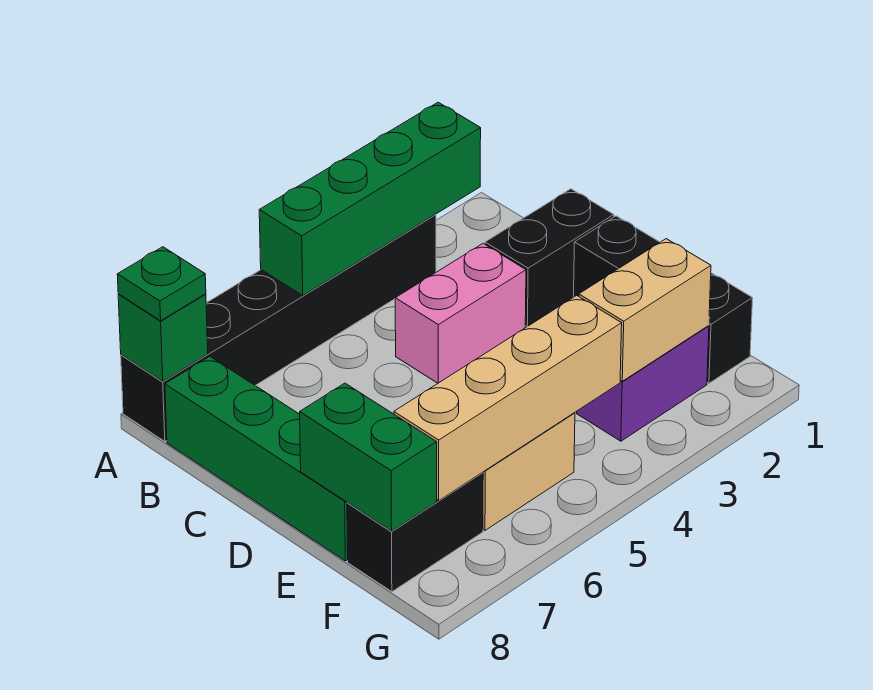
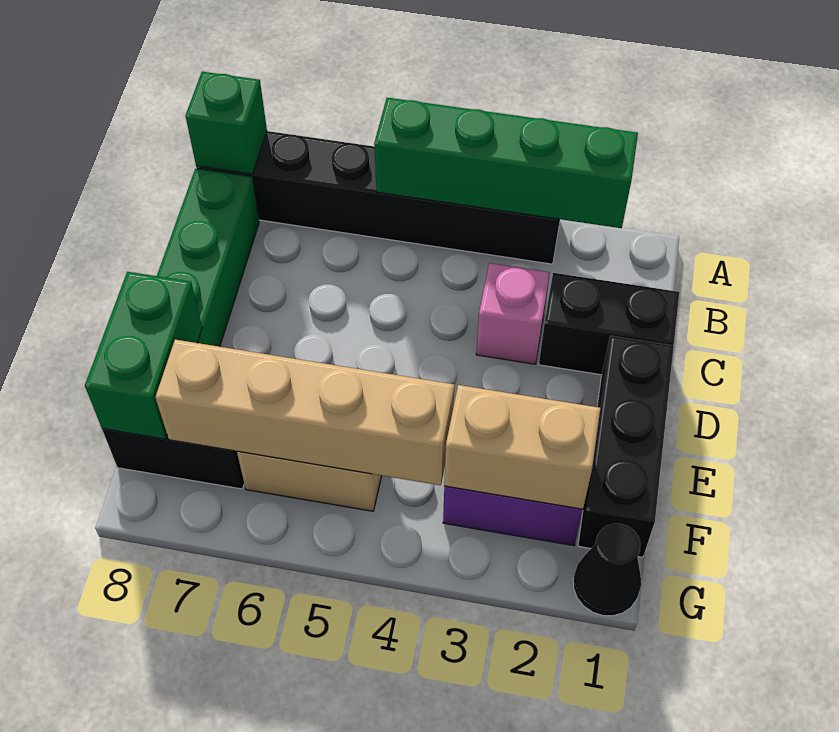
green plate A8 level 3 -> none
pink brick C3:C4 level 1 -> pink brick C3 level 1
none -> black cone G1 level 1

